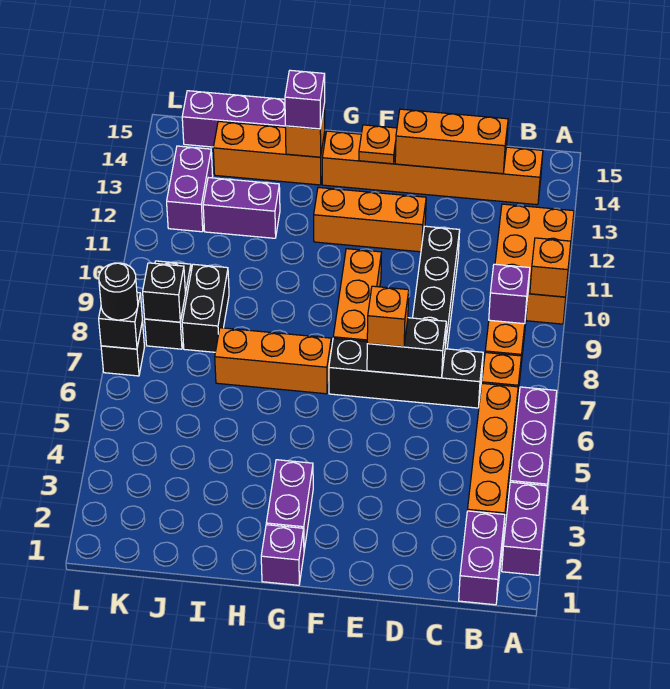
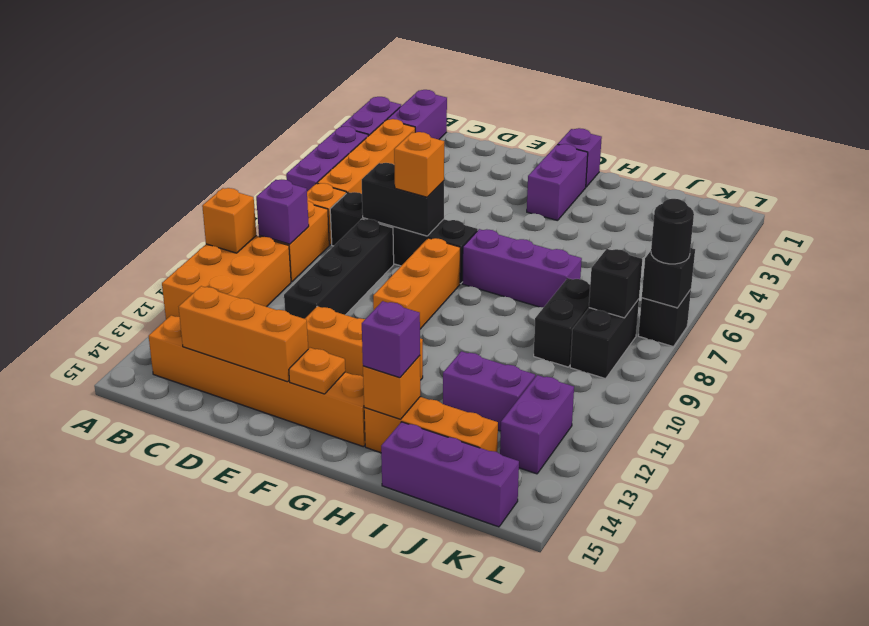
orange brick G7:I7 level 1 -> purple brick G7:I7 level 1

